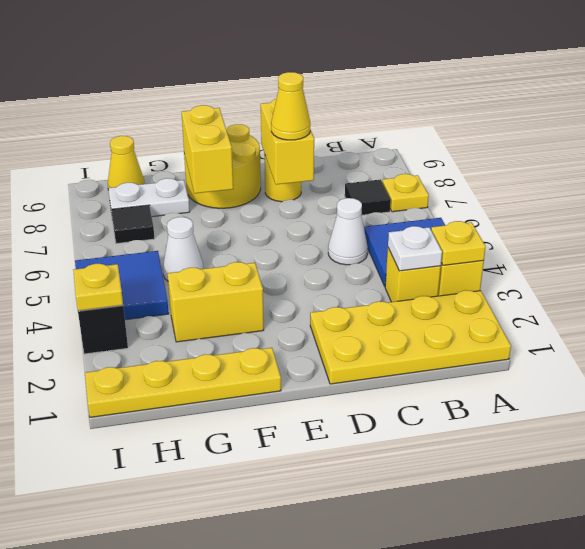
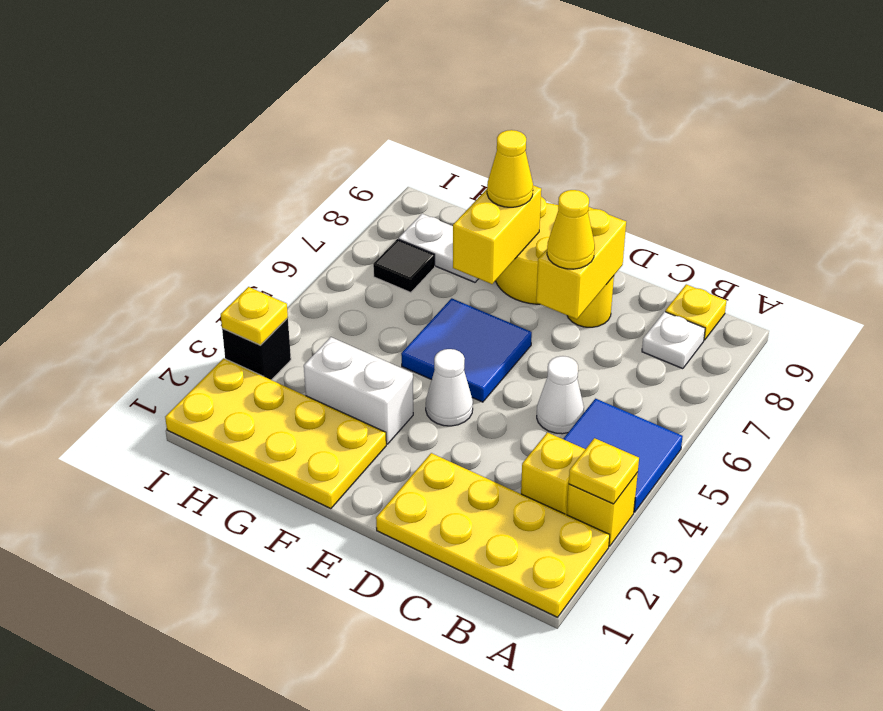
yellow plate A7 level 1 -> yellow plate B9 level 1
white plate B3 level 2 -> white plate B8 level 1
black tile B7 level 1 -> none
yellow plate F1:I1 level 1 -> yellow plate F1:I2 level 1
yellow brick F3:G3 level 1 -> white brick F3:G3 level 1
white cone G5 level 1 -> white cone E4 level 1
blue tile H4:I5 level 1 -> blue tile E5:F6 level 1
yellow cone H9 level 1 -> yellow cone F8 level 3

